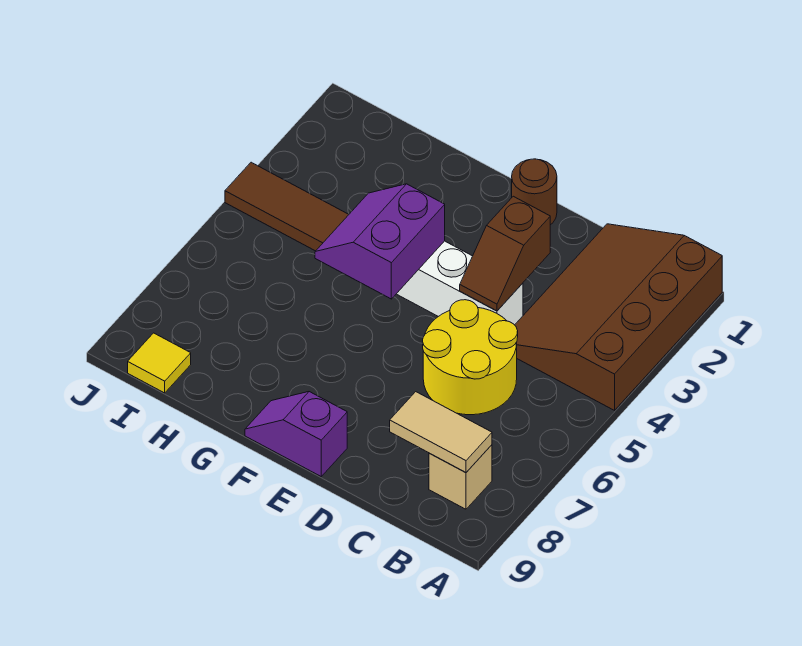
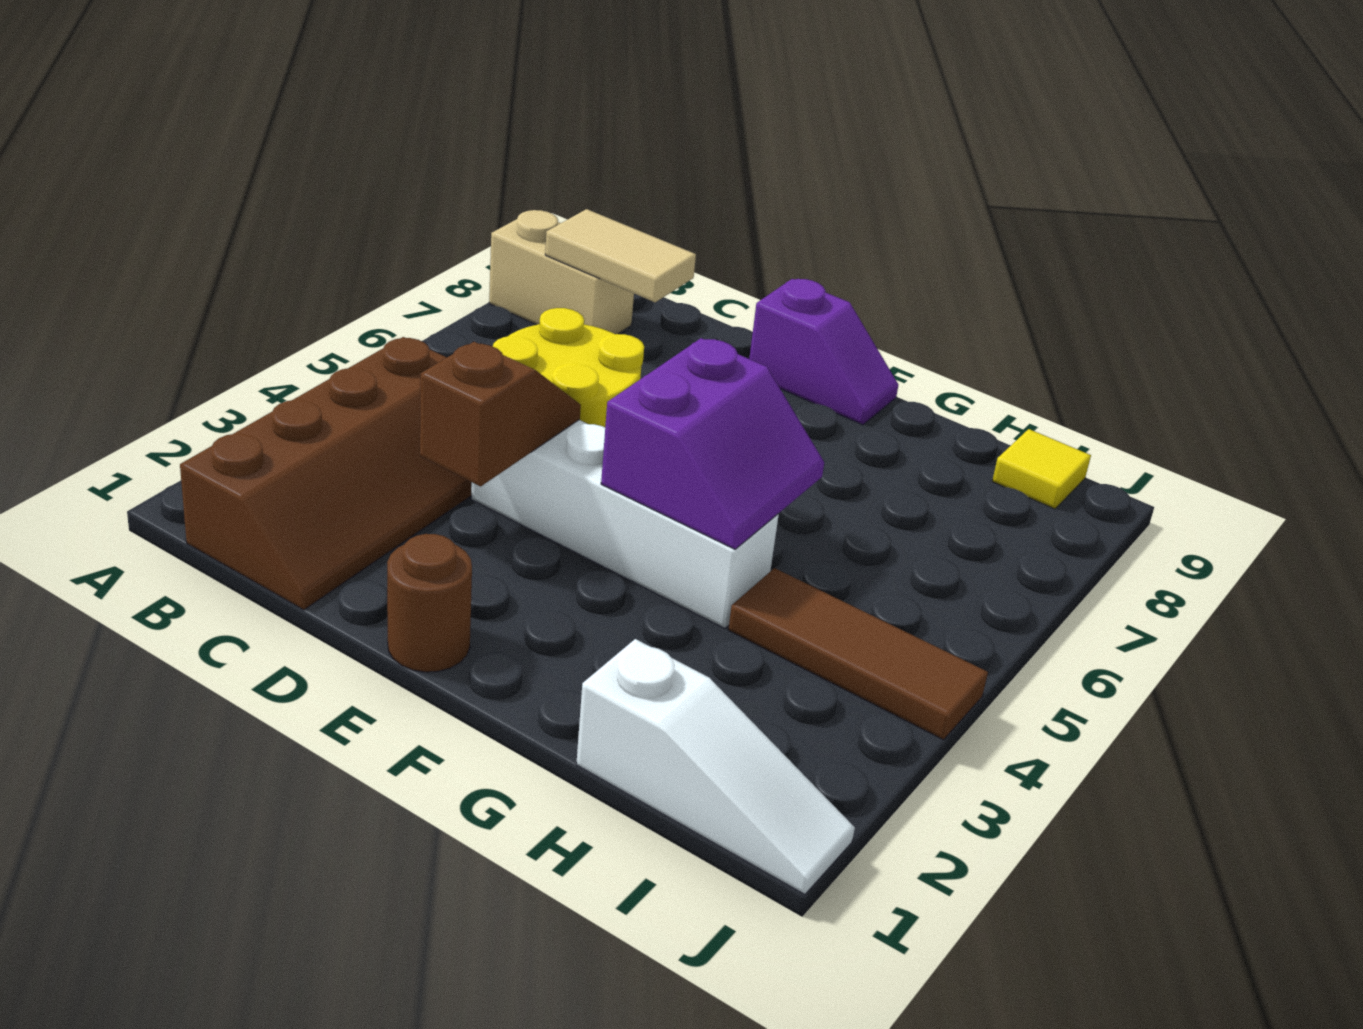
brown slope A1:C4 level 1 top A -> brown slope B1:C4 level 1 top B
tan brick B8 level 1 -> tan brick A8:B8 level 1
none -> white slope H1:J1 level 1 top H

